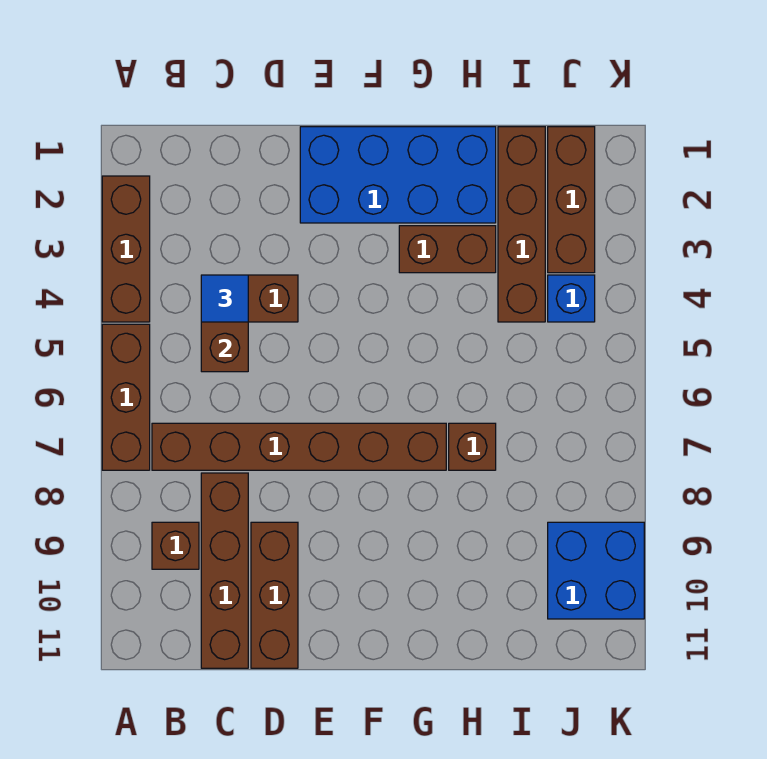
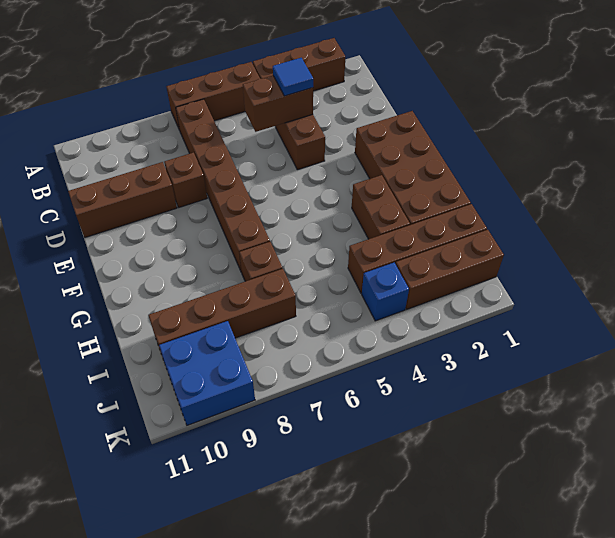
brown brick B9 level 1 -> brown brick D8 level 1
brown brick C8:C11 level 1 -> brown brick I7:I10 level 1
blue brick E1:H2 level 1 -> brown brick E1:H2 level 1

